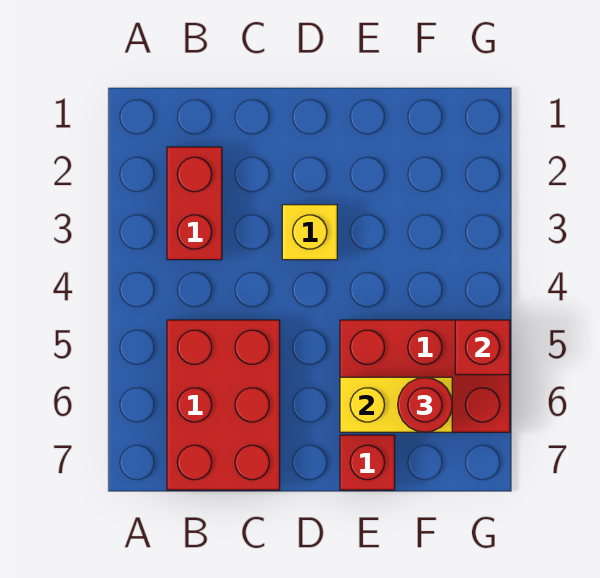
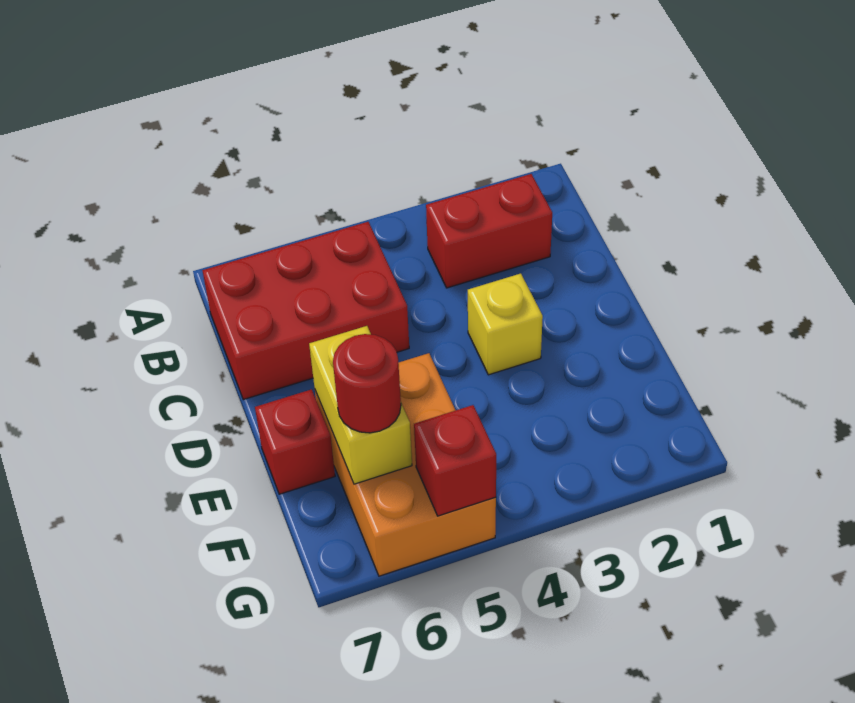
red brick E5:G6 level 1 -> orange brick E5:G6 level 1

